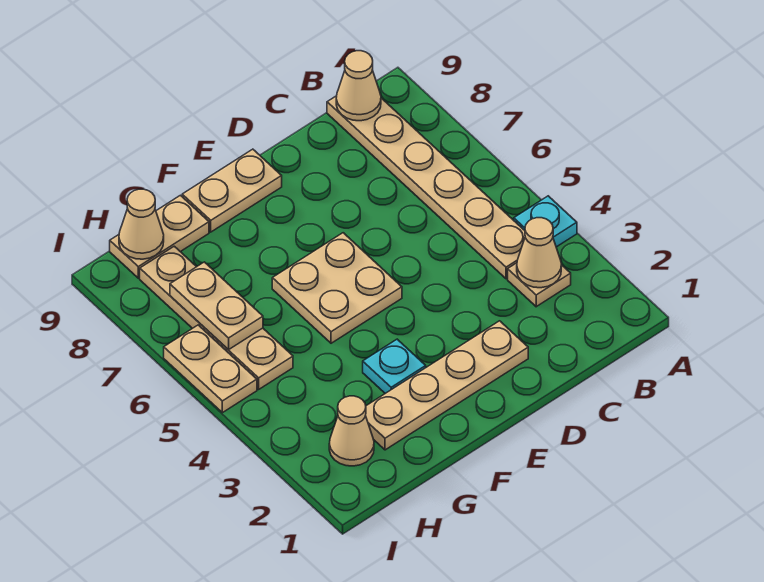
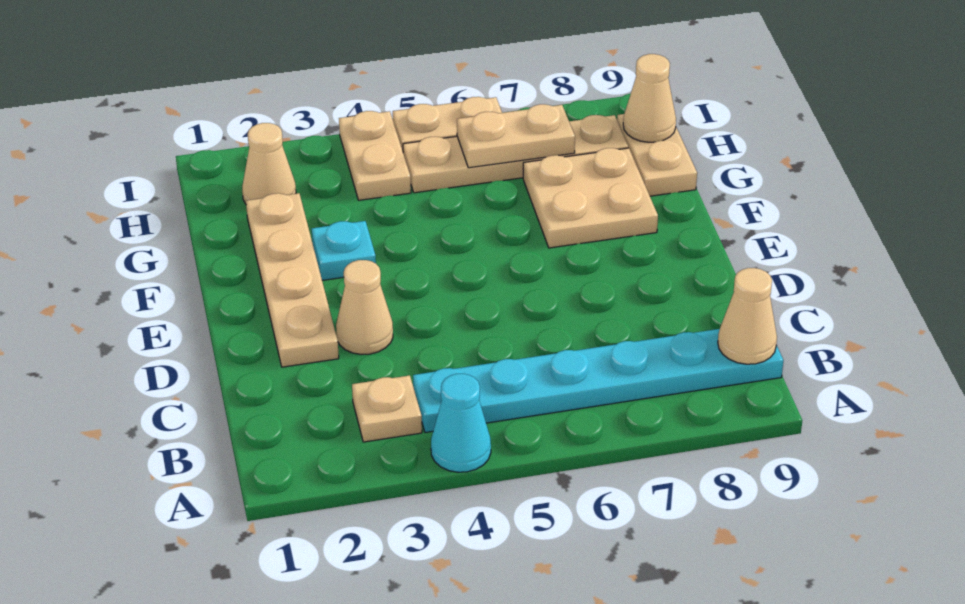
cyan plate A4 level 1 -> cyan cone A4 level 1
tan cone B3 level 2 -> tan cone D3 level 1
tan plate B4:B9 level 1 -> cyan plate B4:B9 level 1
tan plate E5:F6 level 1 -> tan plate F7:G8 level 1
tan plate E9:F9 level 1 -> tan plate H4:I4 level 1

